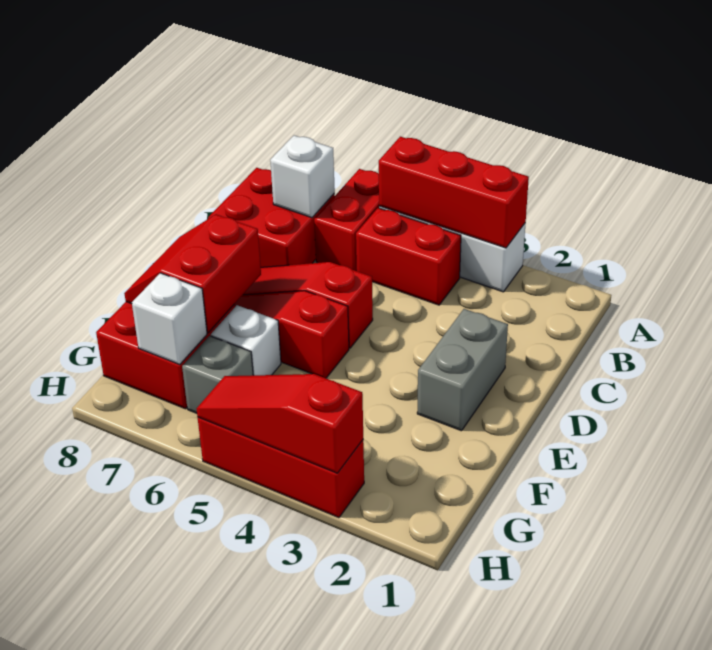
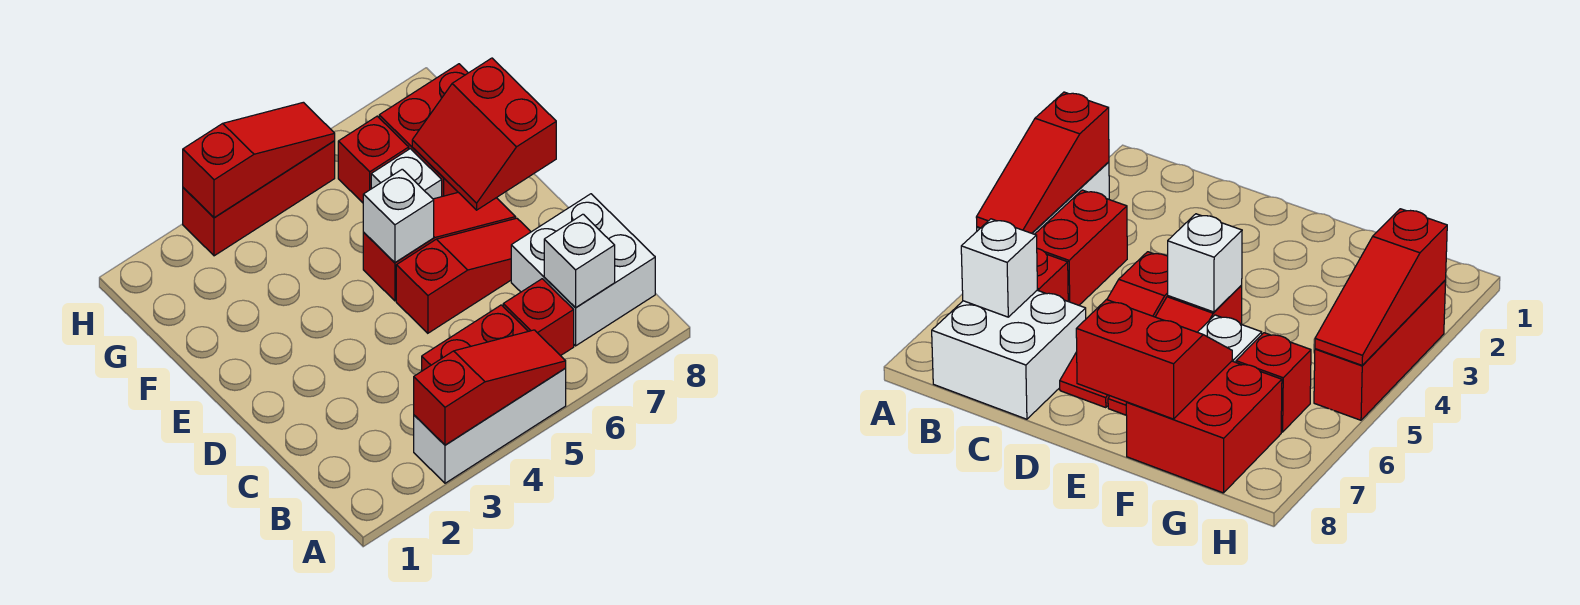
red brick A3:A5 level 2 -> red slope A3:A5 level 2 top 3
red brick A6:B6 level 1 -> red brick B6 level 1
red brick B7:C8 level 1 -> white brick B7:C8 level 1
grey brick D2:E2 level 1 -> none
red slope E7:F8 level 2 top 7 -> red slope E7:F8 level 2 top 8
grey brick G6 level 1 -> red brick G6 level 1
white brick G7 level 2 -> white brick E5 level 2

